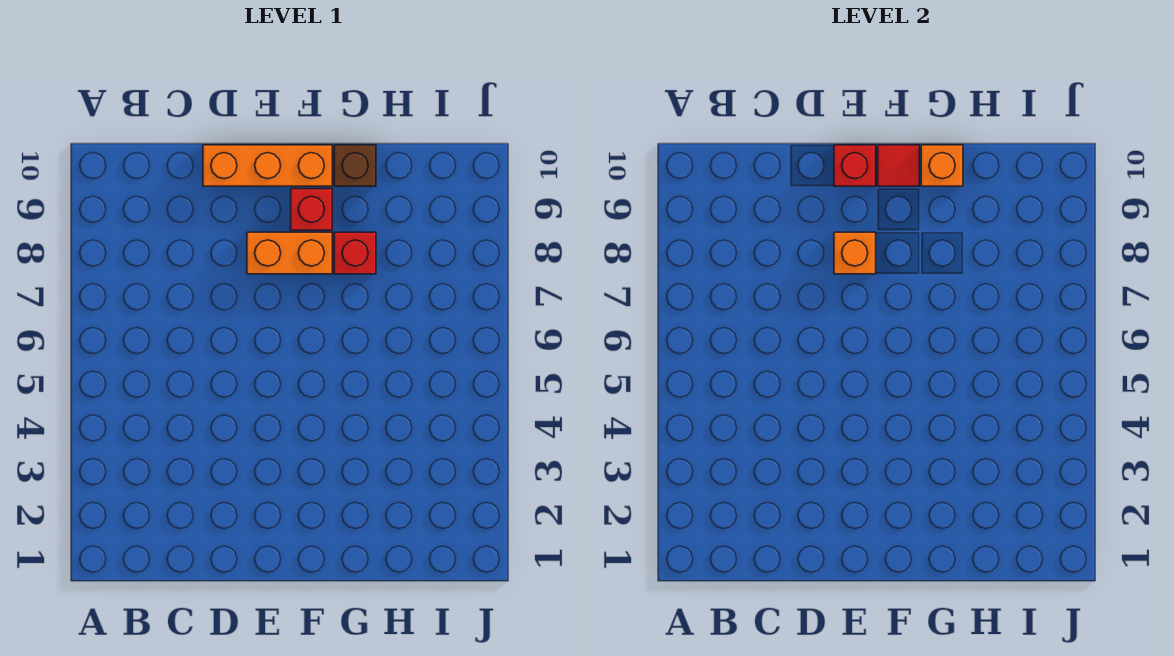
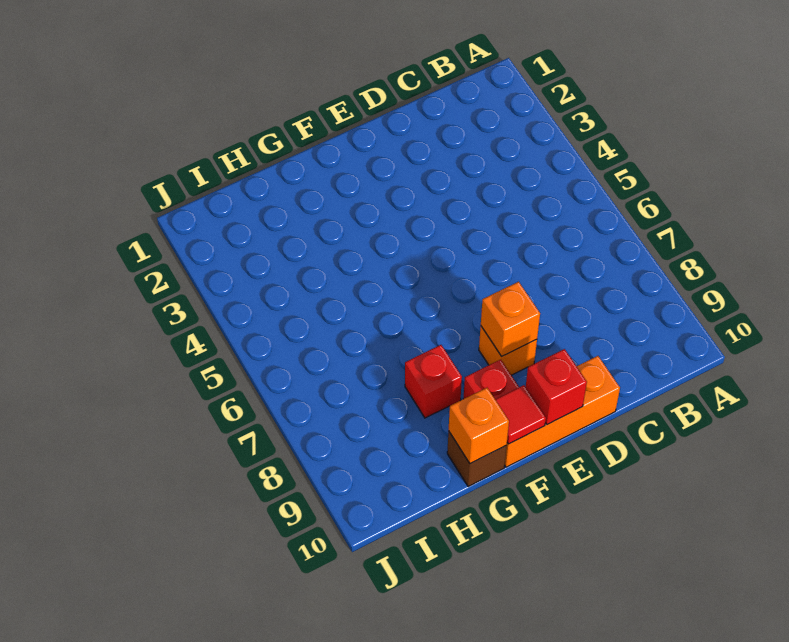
orange brick E8:F8 level 1 -> orange brick E8 level 1

